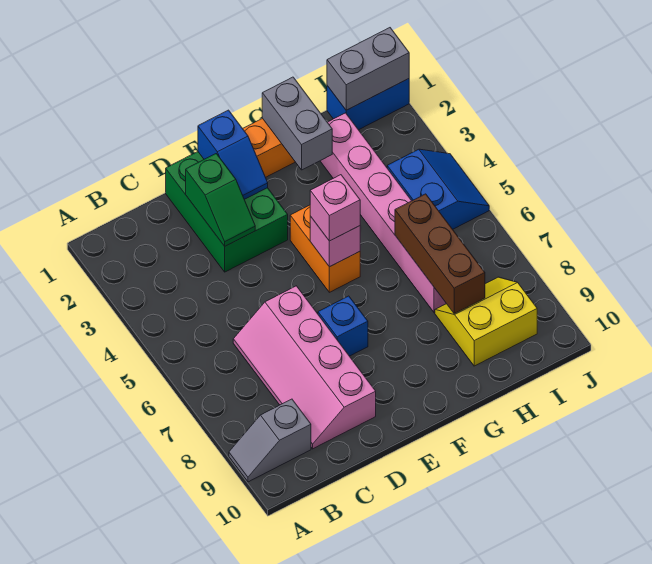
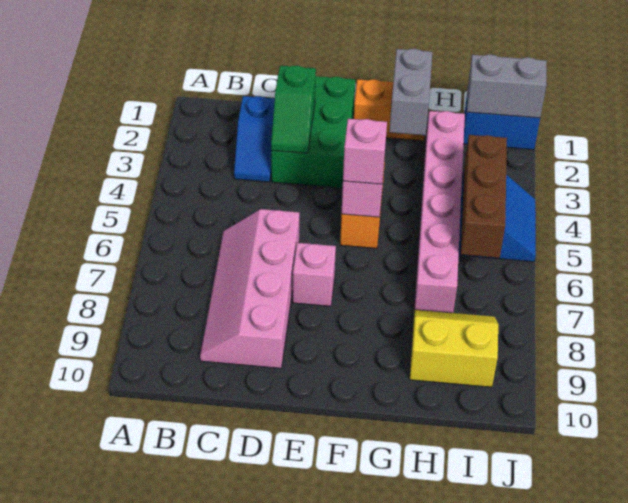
grey slope A9:B9 level 1 top B -> none
blue slope E1:E2 level 2 top 1 -> blue slope C2:C3 level 1 top 2
blue brick E7 level 1 -> pink brick E7 level 1
brown brick H6:H8 level 2 -> brown brick I4:I6 level 2

